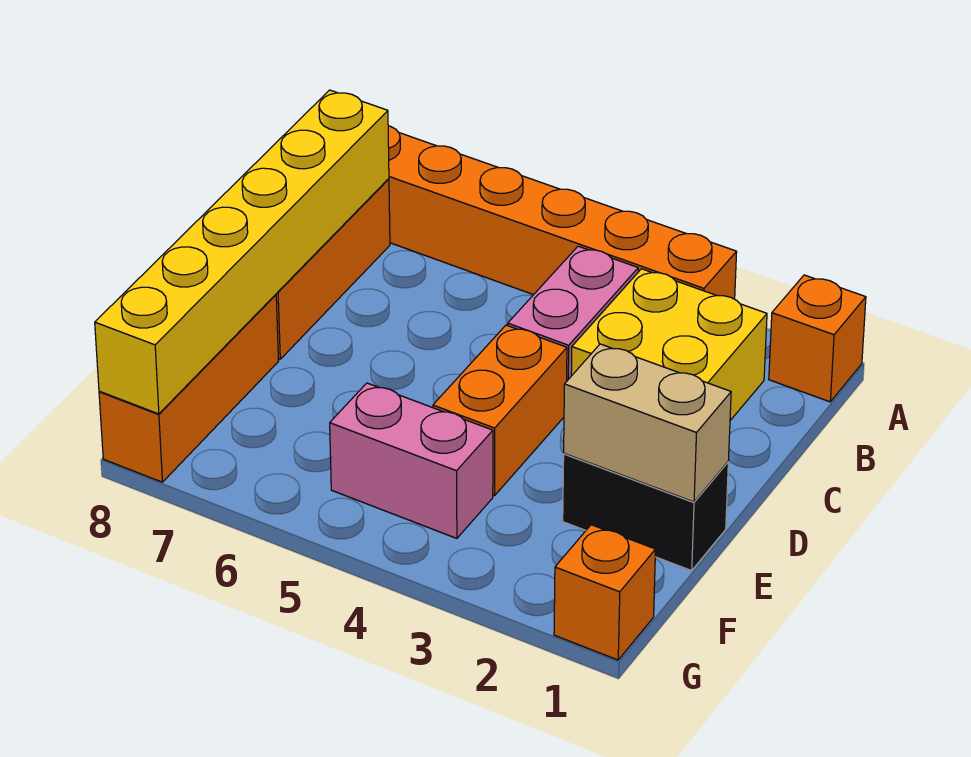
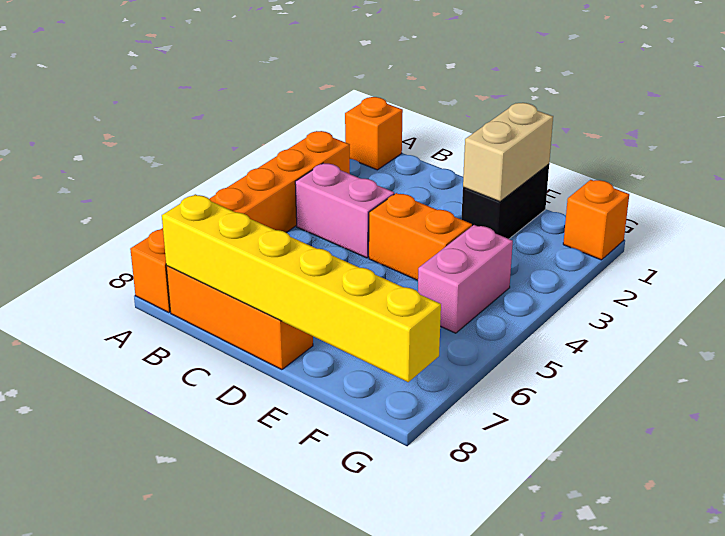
yellow brick B2:C3 level 1 -> none
orange brick E8:G8 level 1 -> none

